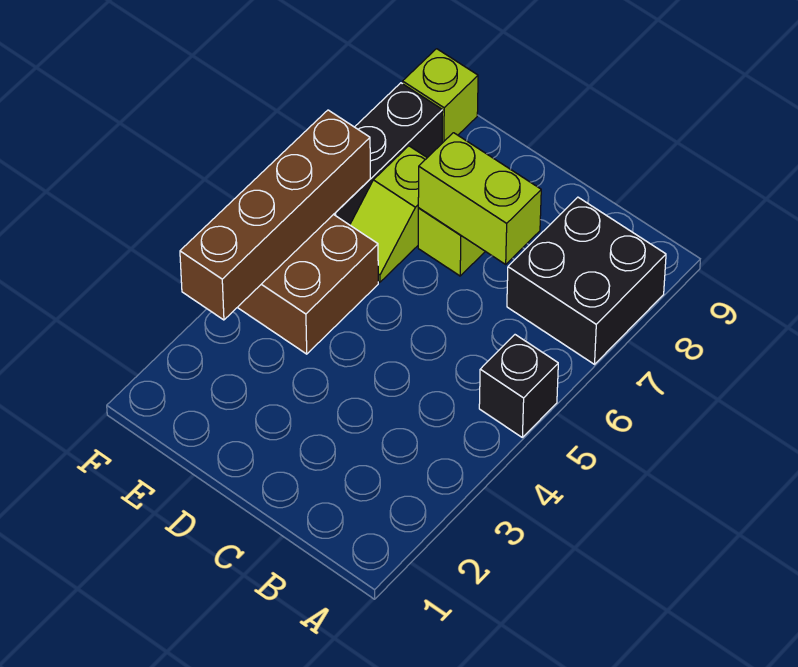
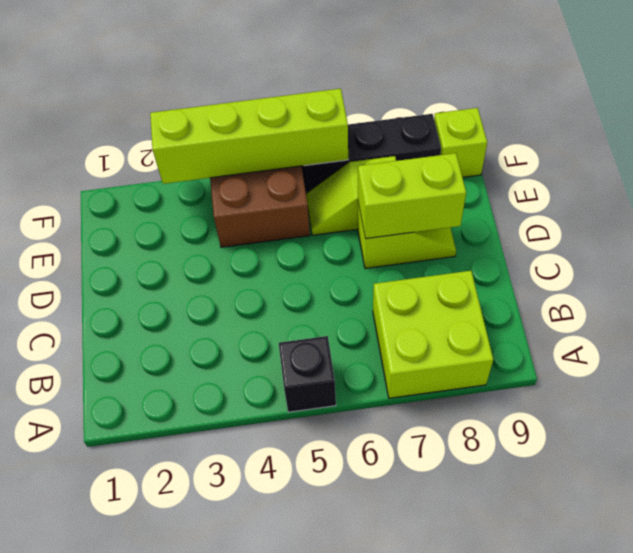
black brick A7:B8 level 1 -> lime brick A7:B8 level 1
lime brick C7:D7 level 2 -> lime brick D7:D8 level 2
brown brick F3:F6 level 2 -> lime brick F3:F6 level 2

